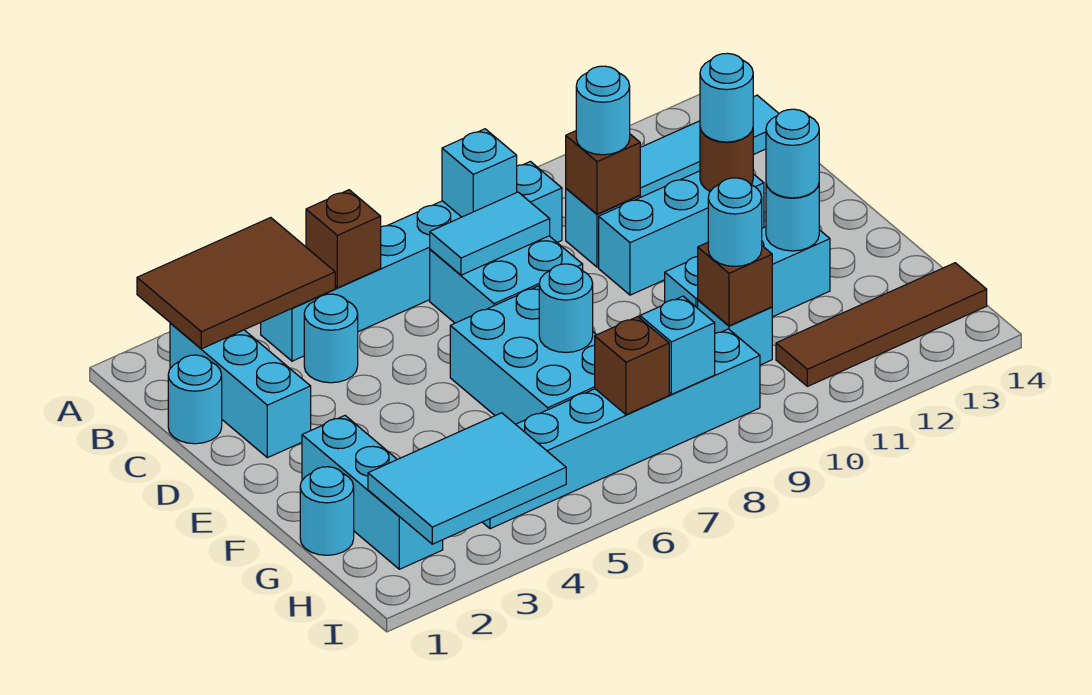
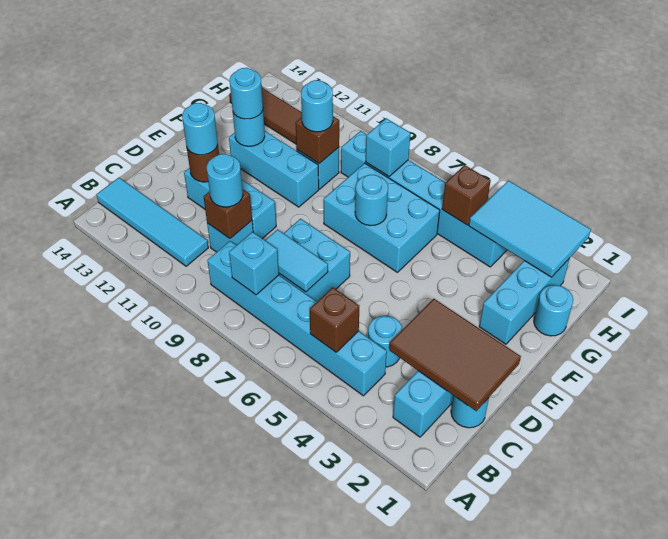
brown tile A2:B4 level 2 -> brown tile C1:D3 level 2
cyan brick E6:G7 level 1 -> cyan brick F6:G8 level 1
brown brick H7 level 2 -> brown brick H5 level 2

